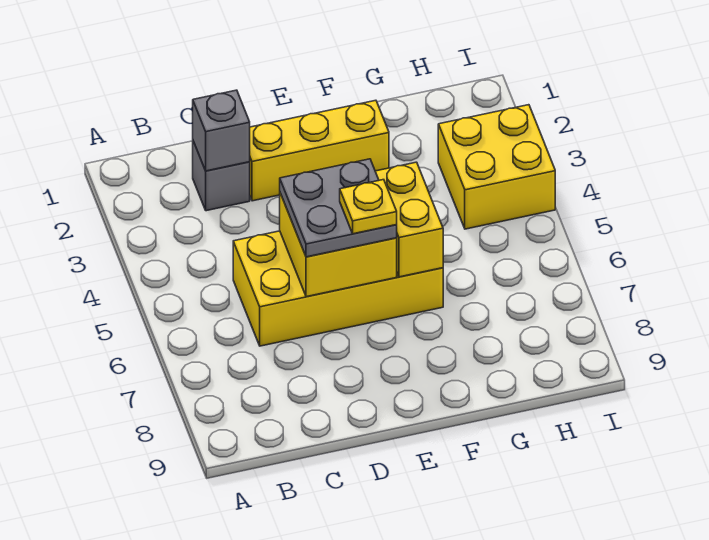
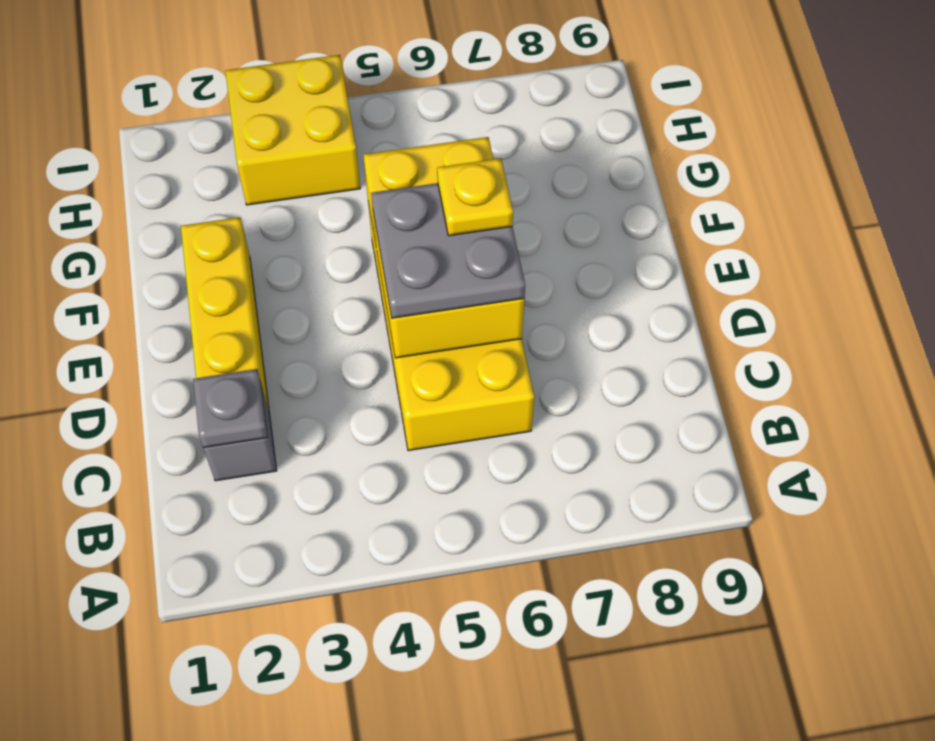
grey brick C2 level 2 -> grey plate C2 level 2

